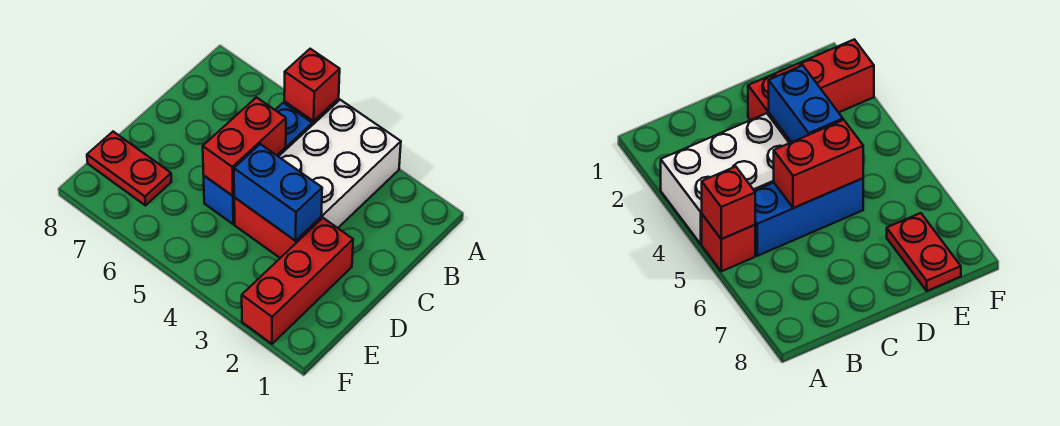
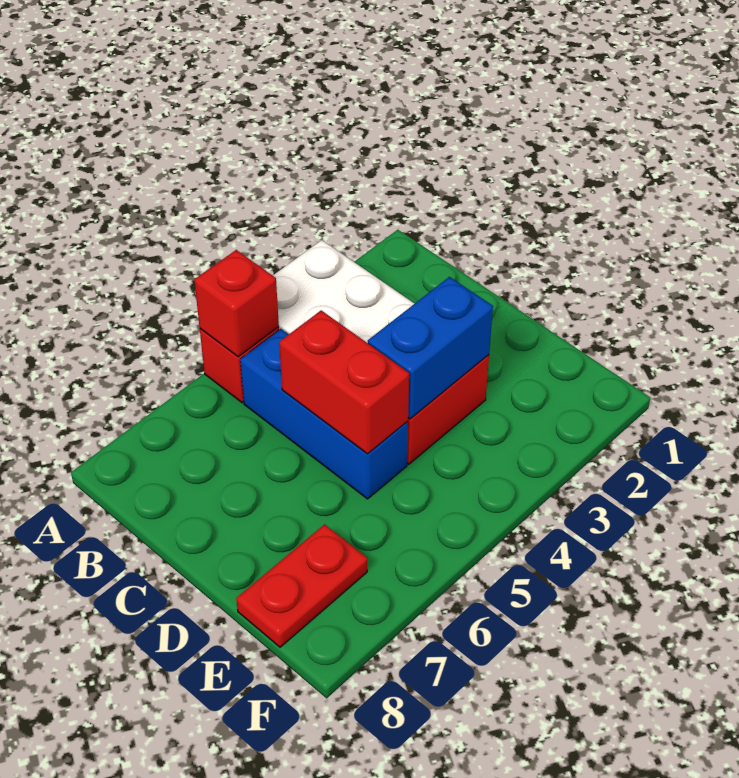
red brick D2:F2 level 1 -> none

